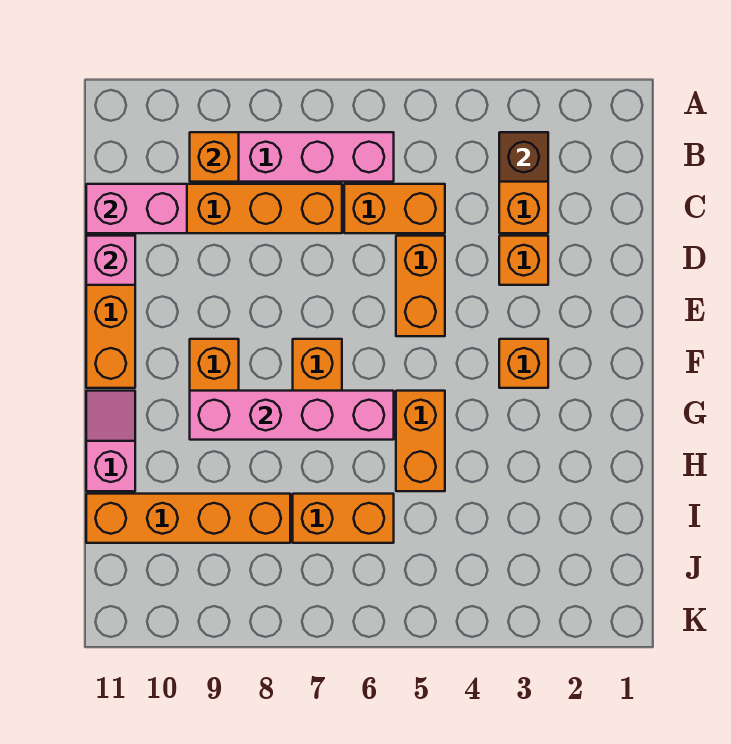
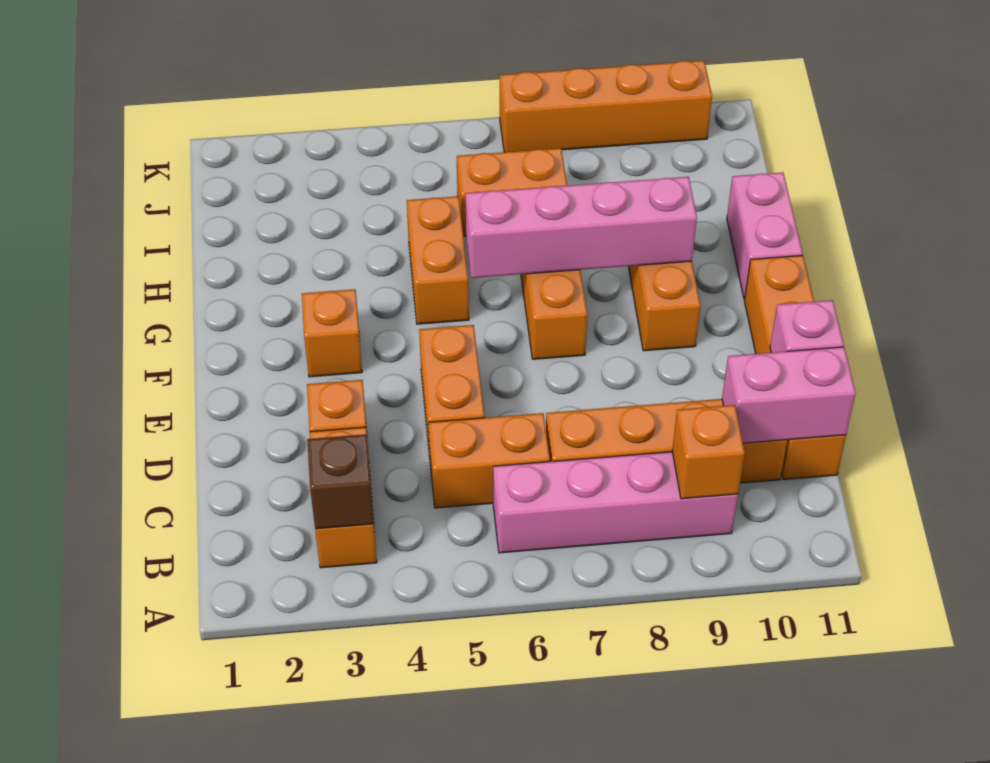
pink slope G11:H11 level 1 top H -> pink brick G11:H11 level 1
orange brick I8:I11 level 1 -> orange brick K7:K10 level 1

